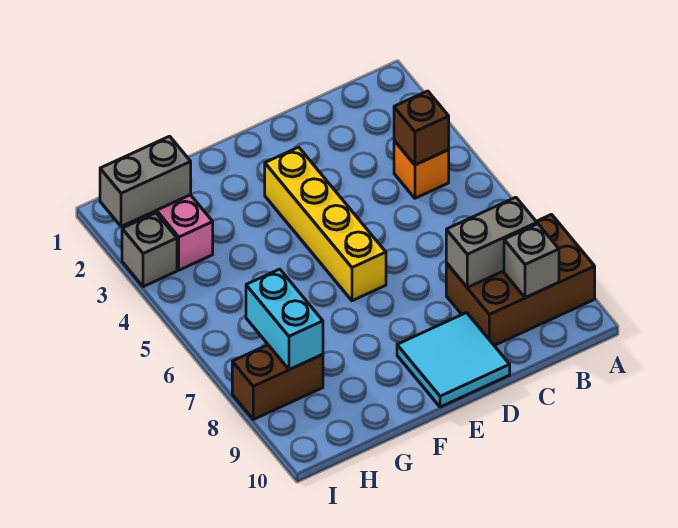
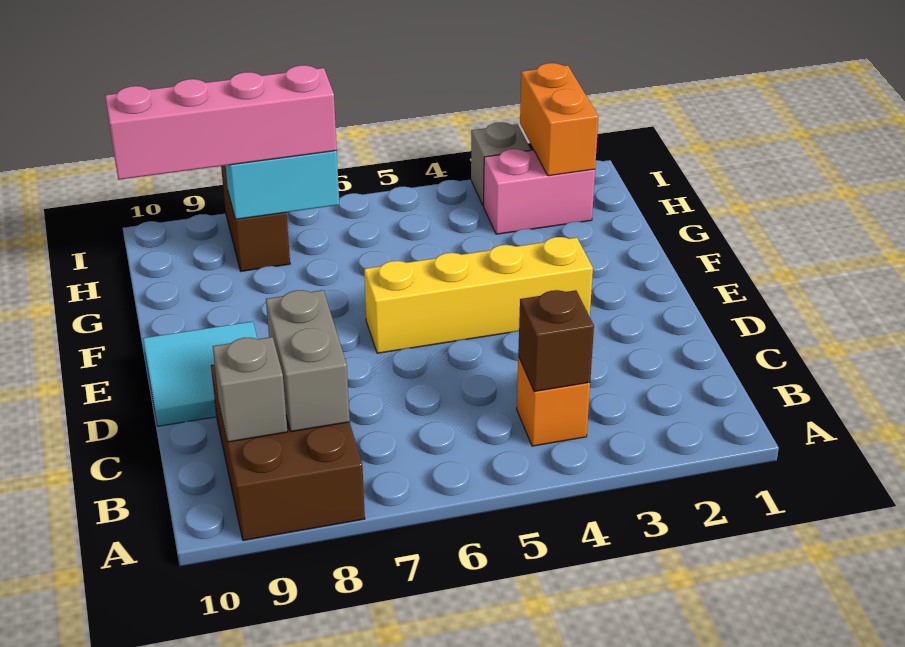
grey brick H2:I2 level 2 -> orange brick H2:I2 level 2
none -> pink brick H7:H10 level 3

